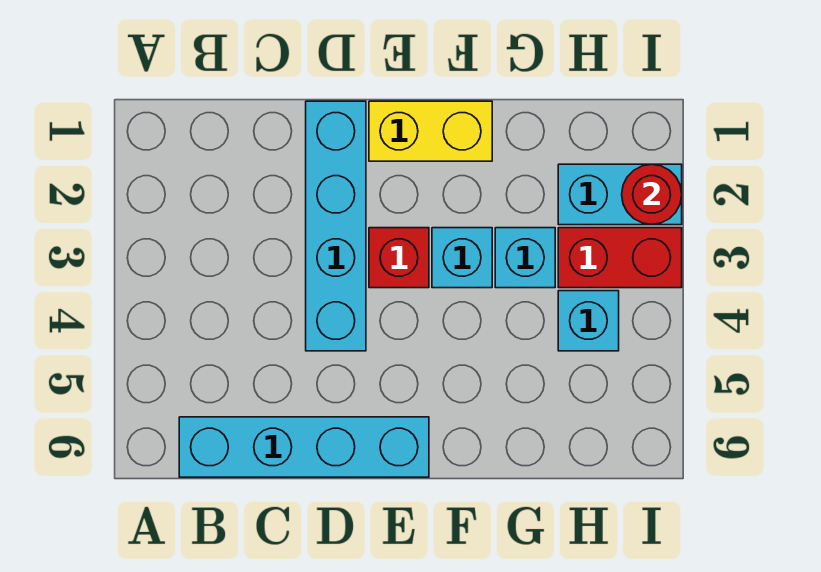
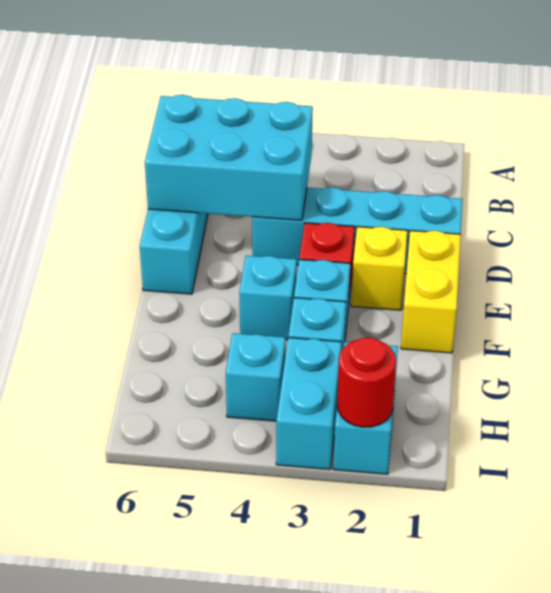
none -> cyan brick C4:D6 level 2
none -> yellow brick E2 level 1
none -> cyan brick F4 level 1
red brick H3:I3 level 1 -> cyan brick H3:I3 level 1

